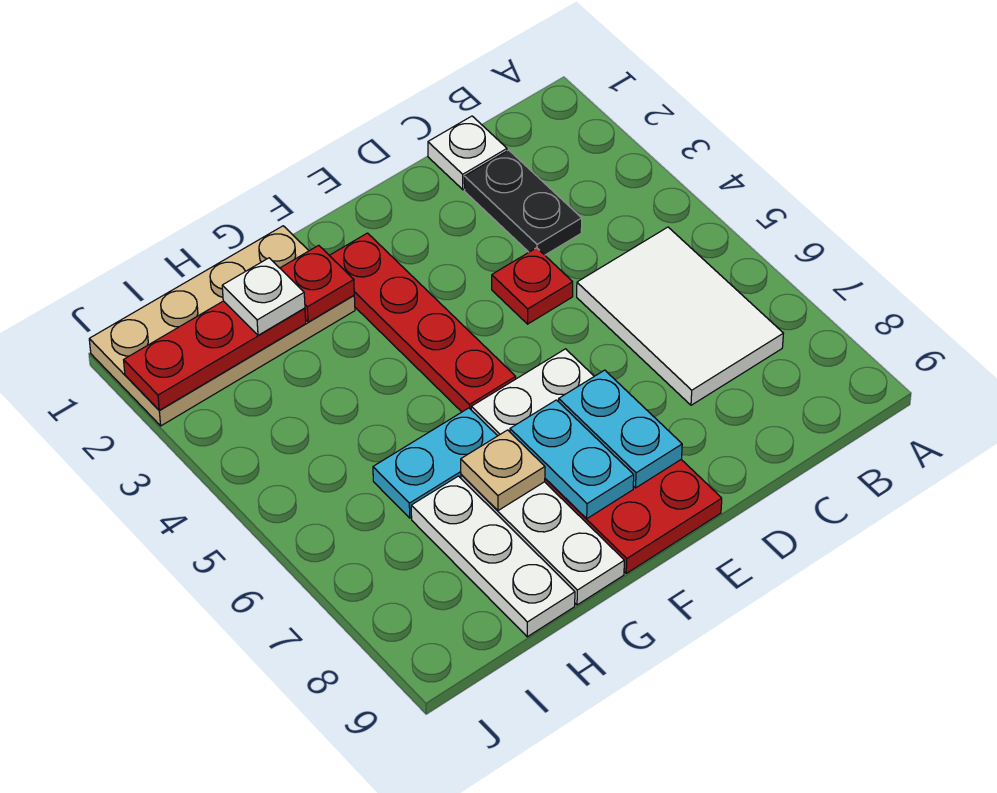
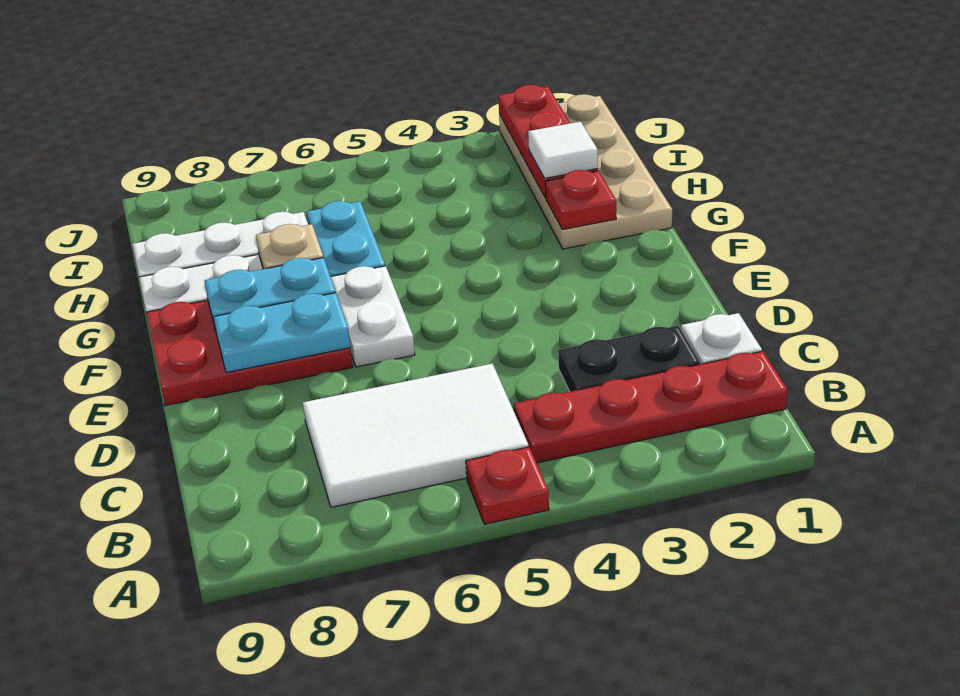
red plate D4 level 1 -> red plate A5 level 1
red plate F2:F5 level 1 -> red plate B1:B4 level 1
white plate H2 level 3 -> white tile H2 level 3

